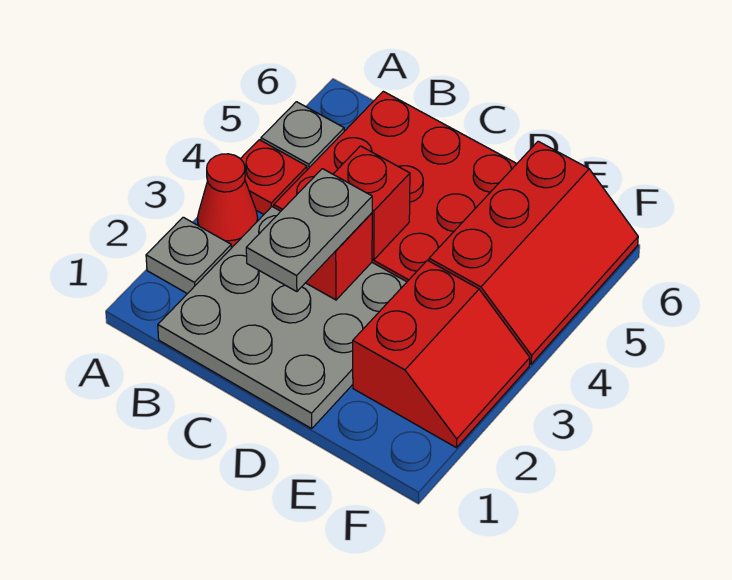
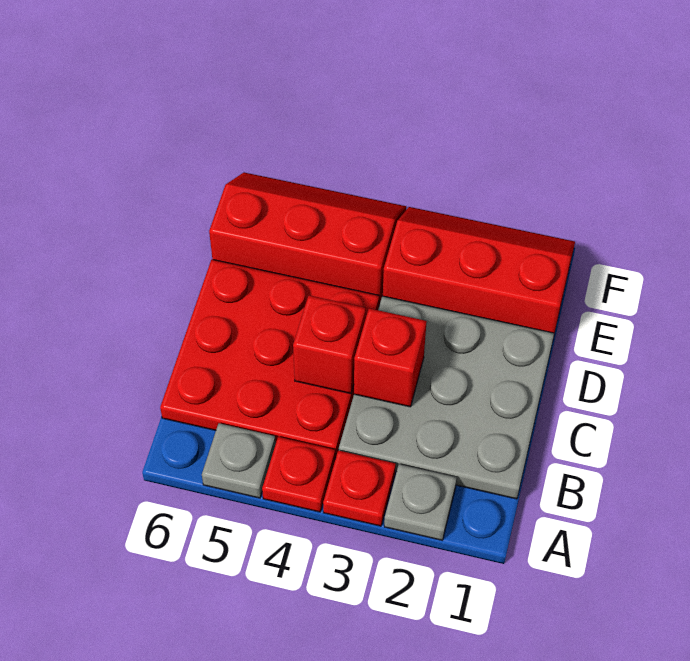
red cone A3 level 1 -> red plate A3 level 1
grey plate C2:C3 level 3 -> none
red slope E2:F3 level 1 top E -> red slope E1:F3 level 1 top E

